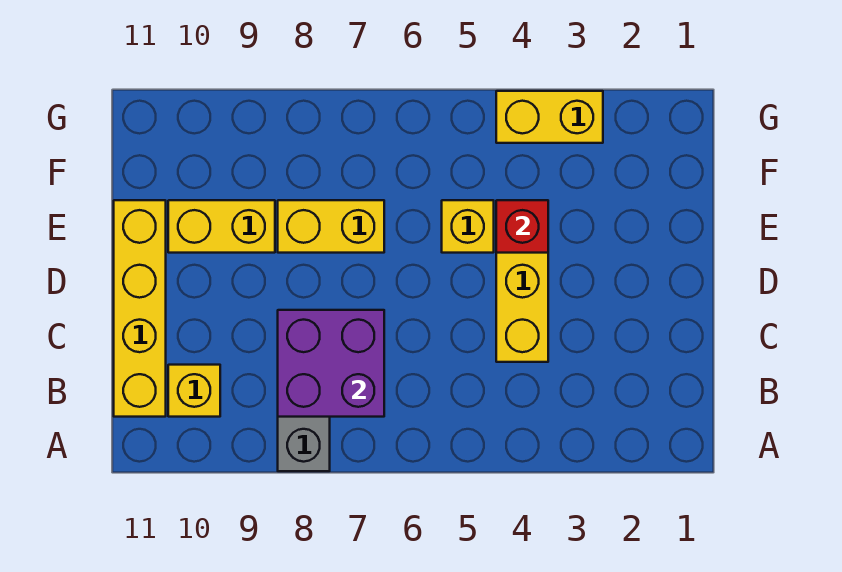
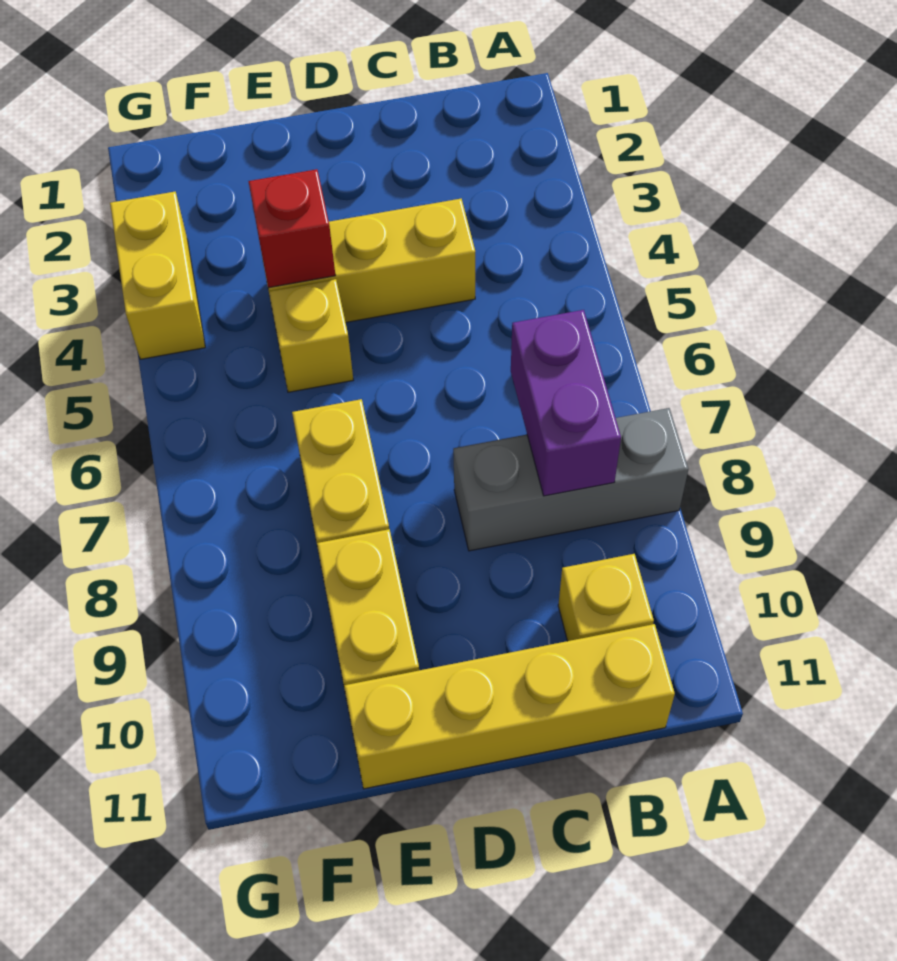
purple brick B7:C8 level 2 -> purple brick B7:B8 level 2

